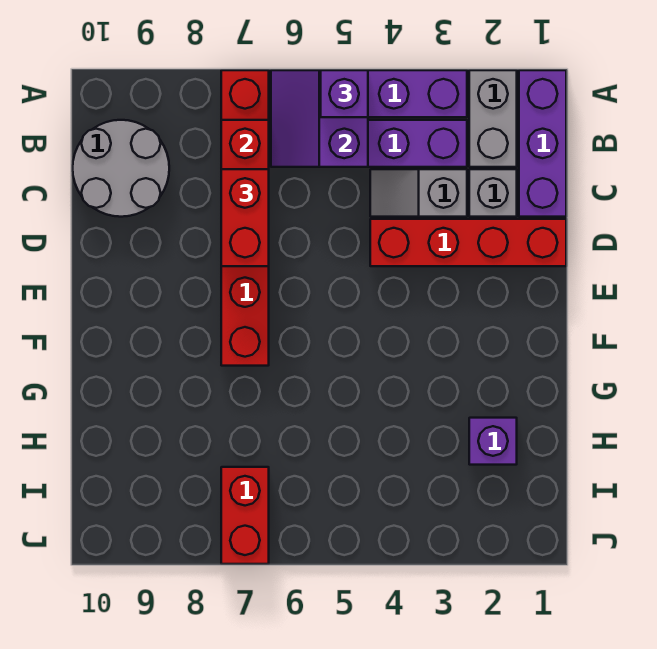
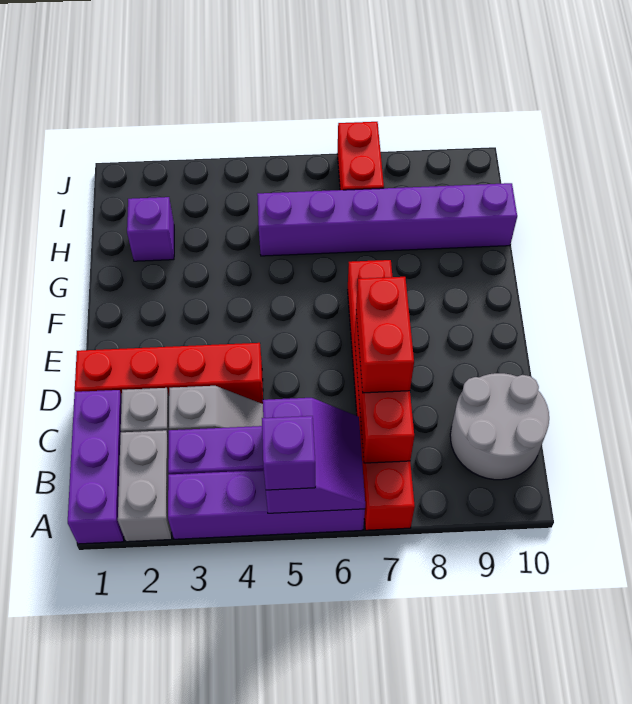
none -> purple brick H5:H10 level 1

